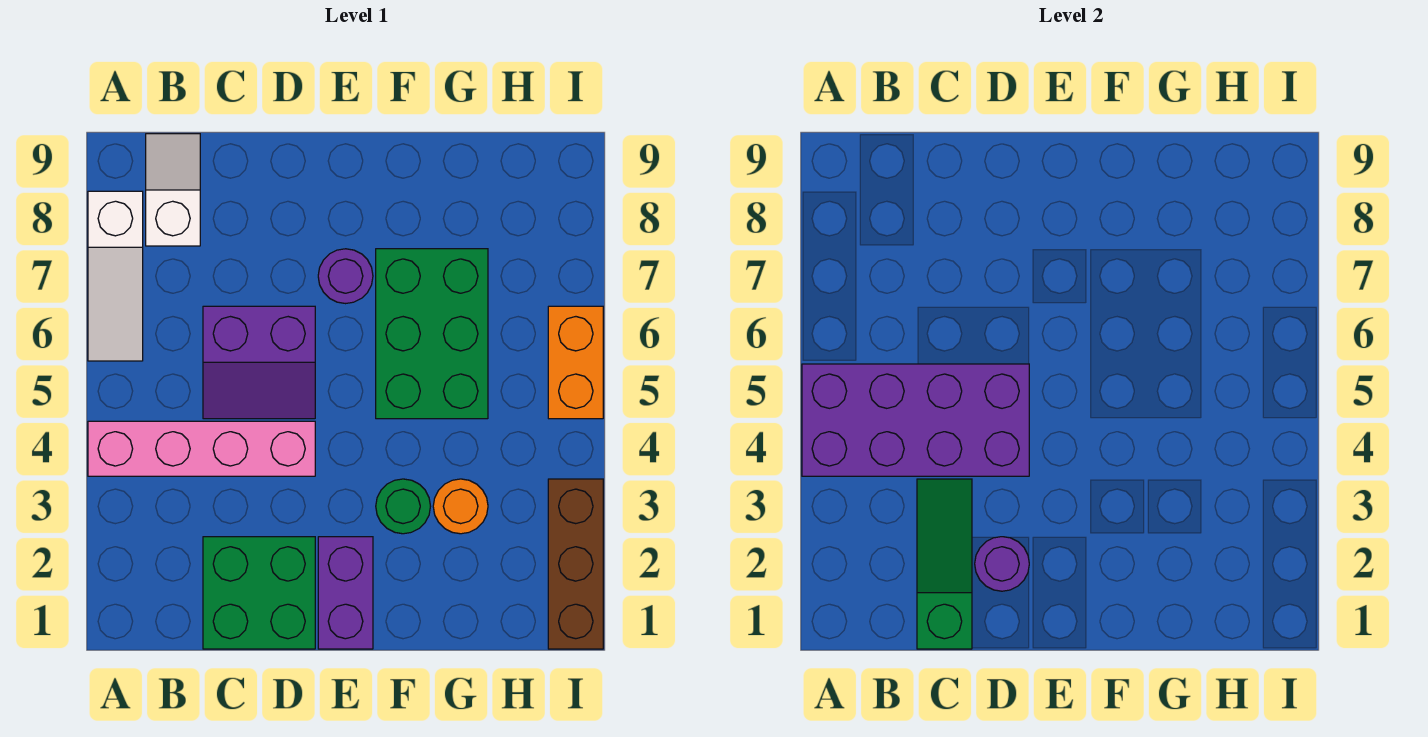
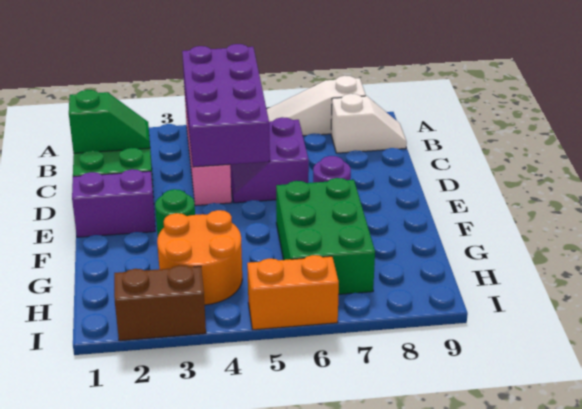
green slope C1:C3 level 2 top 1 -> green slope C1:C2 level 2 top 1
purple round brick D2 level 2 -> none
green brick F5:G7 level 1 -> green brick F6:H7 level 1
orange round brick G3 level 1 -> orange round brick G3:H4 level 1
brown brick I1:I3 level 1 -> brown brick I2:I3 level 1

